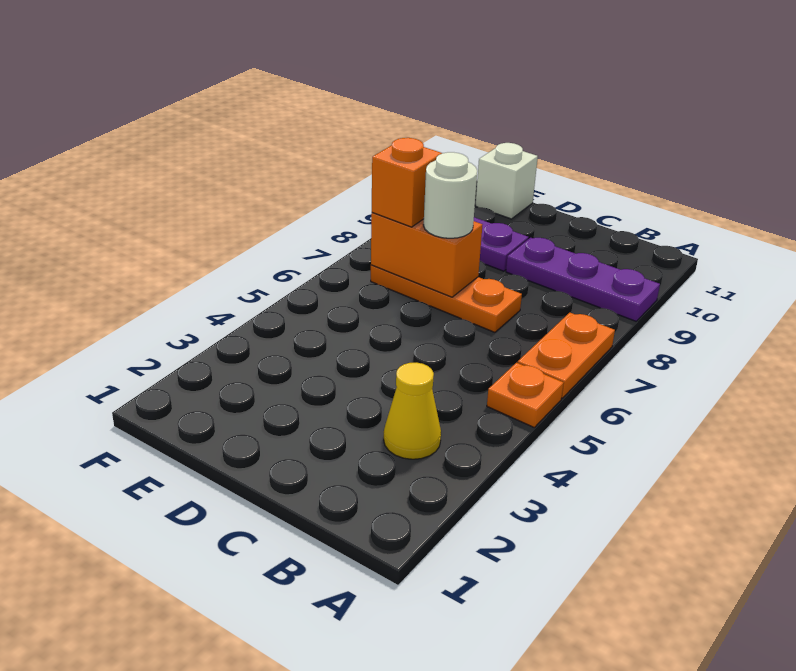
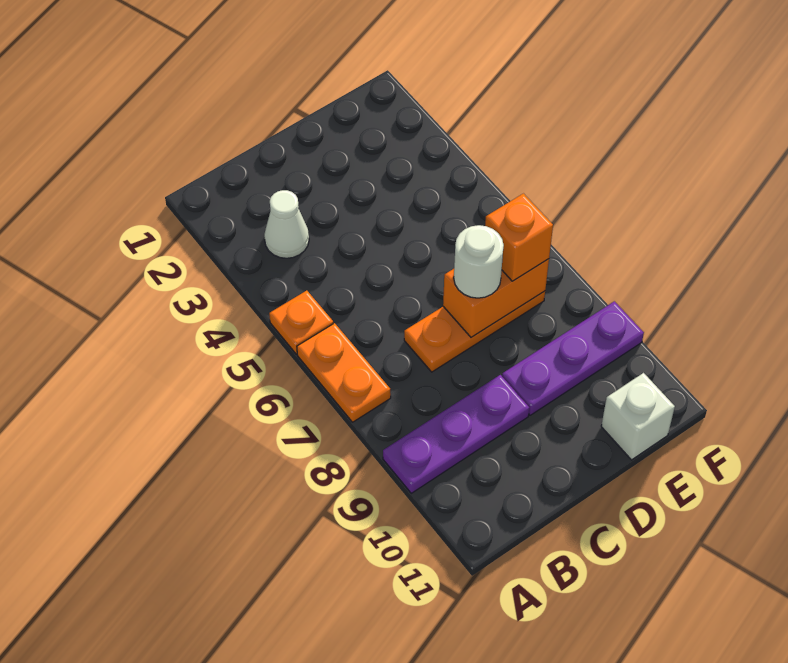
yellow cone B3 level 1 -> white cone B3 level 1

